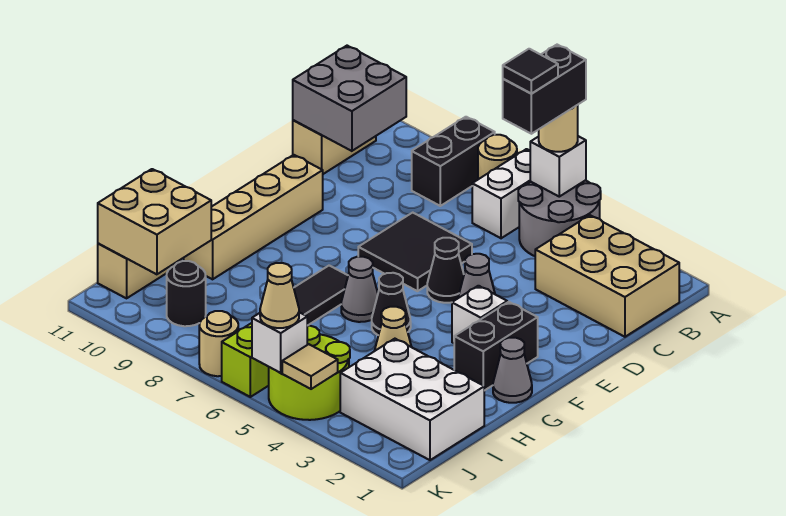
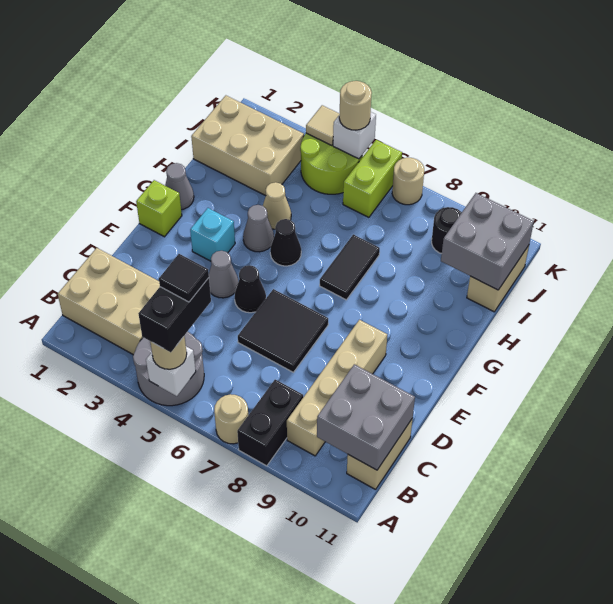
white brick A6:B6 level 1 -> none
tan brick E10:H10 level 1 -> tan brick B9:E9 level 1
none -> lime brick F1 level 1
black brick F2:G2 level 1 -> none
white brick F3 level 1 -> cyan brick F3 level 1
grey cone G6 level 1 -> grey cone G4 level 1
white brick I1:J3 level 1 -> tan brick I1:J3 level 1
tan brick I10:J11 level 2 -> grey brick I10:J11 level 2
tan cone K5 level 3 -> tan round brick K5 level 3

